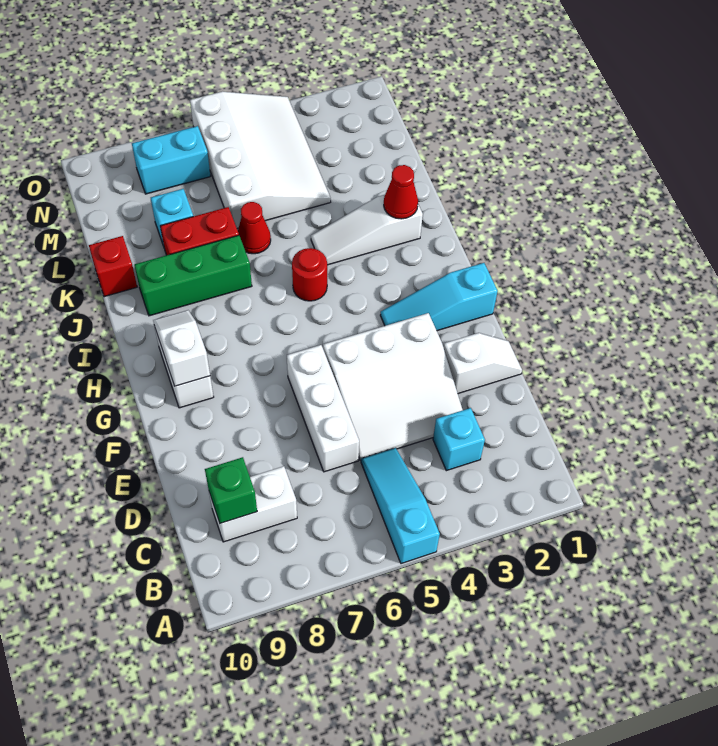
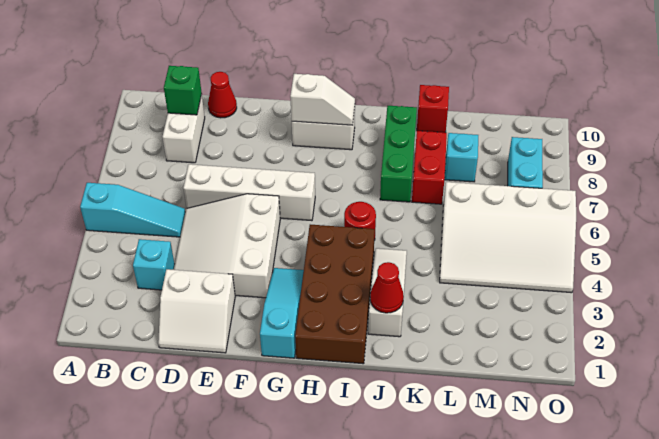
white brick D6:F6 level 1 -> white brick D6:G6 level 1
white slope E1:E2 level 1 top 2 -> white slope D1:E2 level 1 top 2
none -> brown brick H1:I4 level 1
red cone K6 level 1 -> red cone D10 level 1

